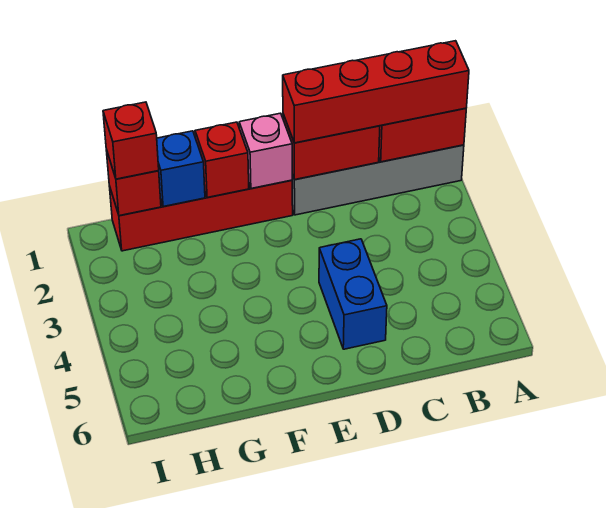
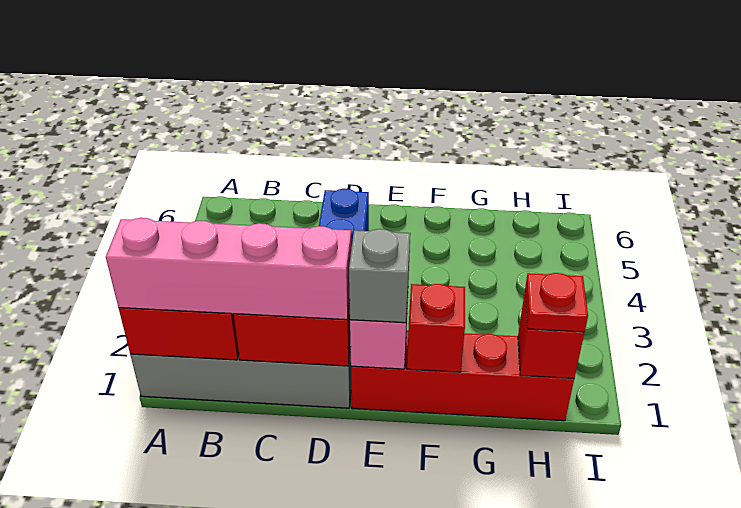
red brick A1:D1 level 3 -> pink brick A1:D1 level 3
none -> grey brick E1 level 3
blue brick G1 level 2 -> none
red brick H1 level 3 -> red plate H1 level 3

